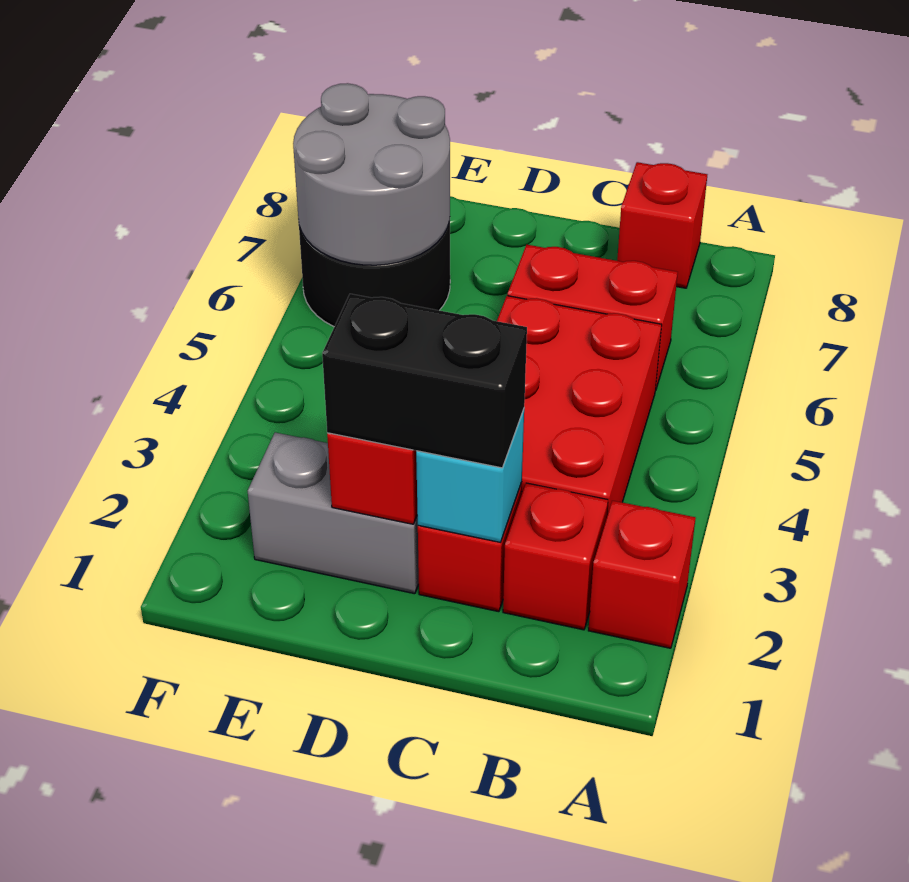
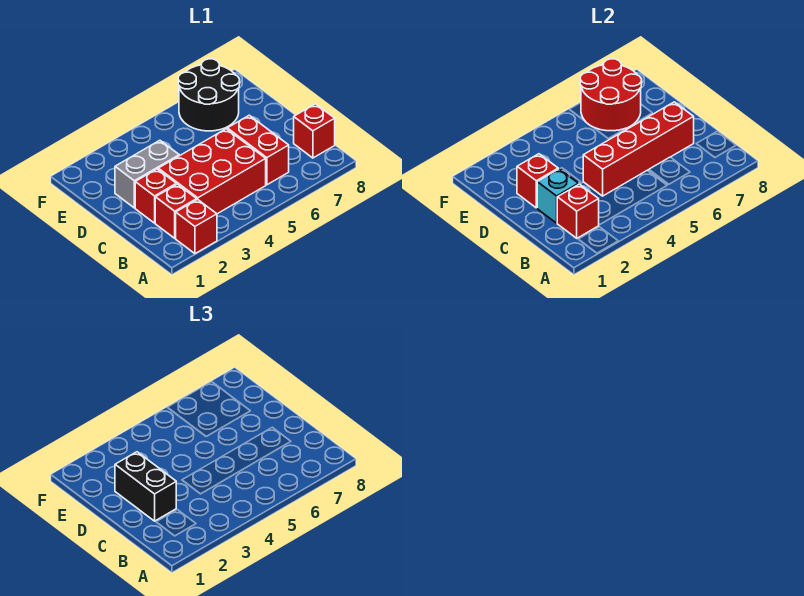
none -> red brick B2 level 2
none -> red brick C4:C7 level 2
grey brick D2:E2 level 1 -> grey brick D2:D3 level 1
grey round brick E6:F7 level 2 -> red round brick E6:F7 level 2

